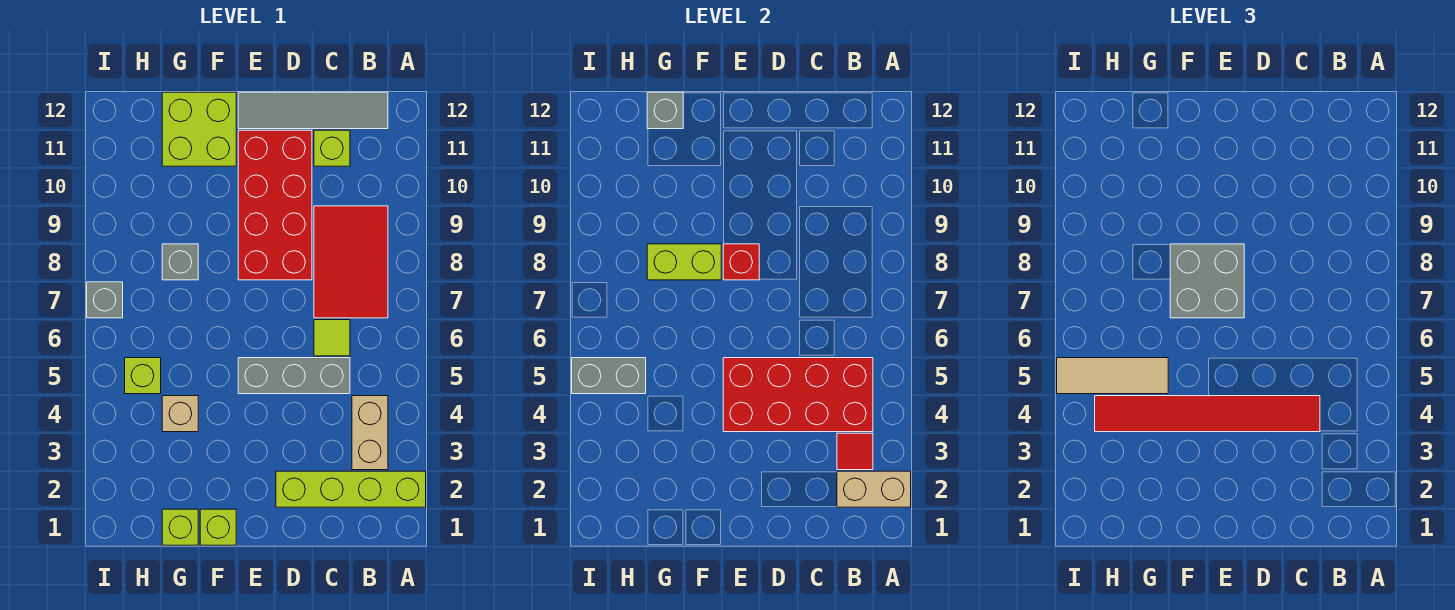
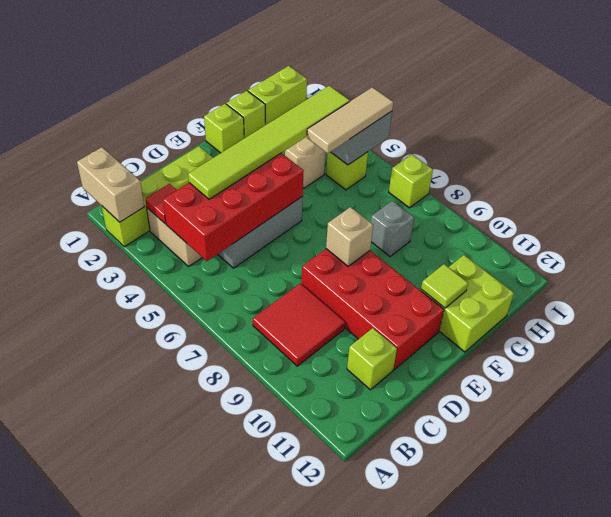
tan brick A2:B2 level 2 -> tan brick A1:A2 level 2
red tile B7:C9 level 1 -> red tile B8:C9 level 1
grey tile B12:E12 level 1 -> none
red tile C4:H4 level 3 -> lime tile C4:H4 level 3
lime tile C6 level 1 -> lime tile F11 level 2
grey brick E7:F8 level 3 -> none
red brick E8 level 2 -> tan brick E8 level 2
lime brick F8:G8 level 2 -> lime brick H1:I1 level 1
grey brick G12 level 2 -> none
grey brick I7 level 1 -> lime brick I7 level 1

